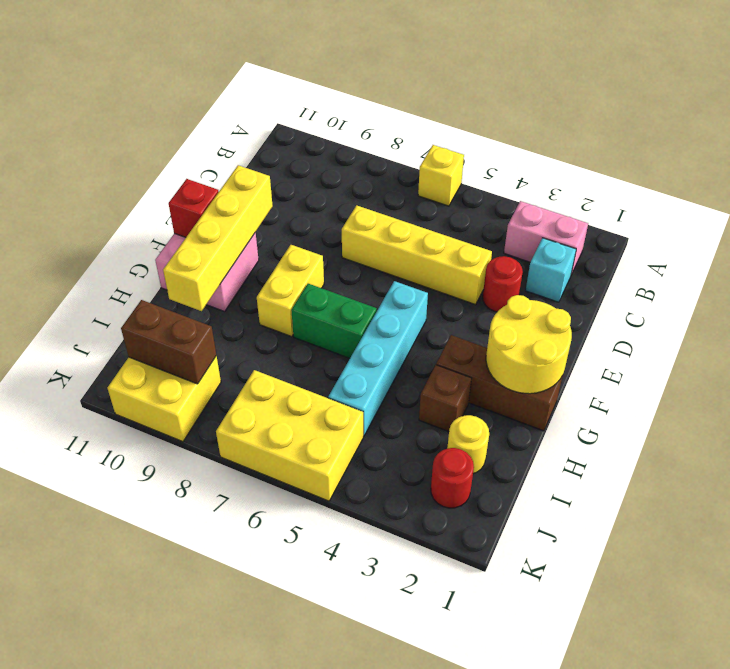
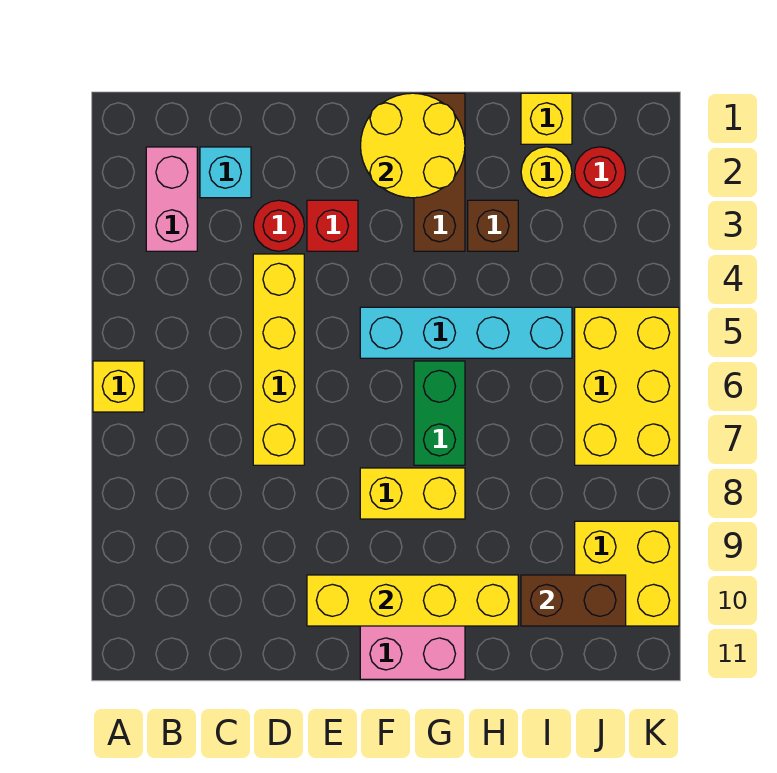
red brick F11 level 2 -> red brick E3 level 1
none -> yellow brick I1 level 1
brown brick J9:J10 level 2 -> brown brick I10:J10 level 2

